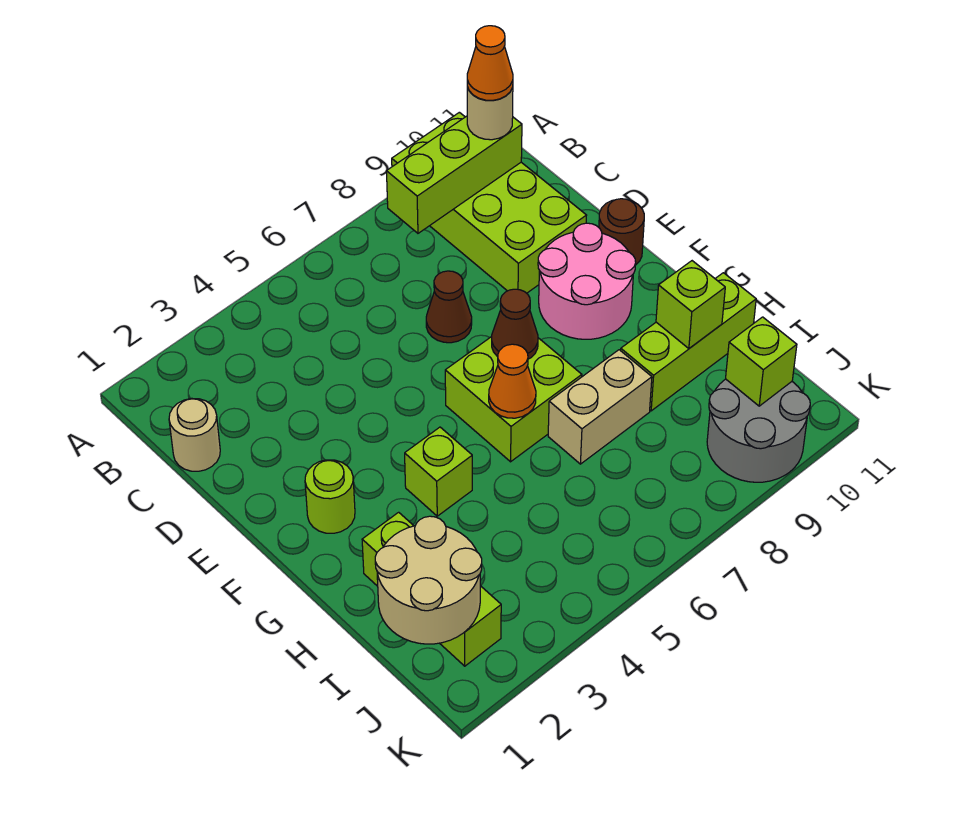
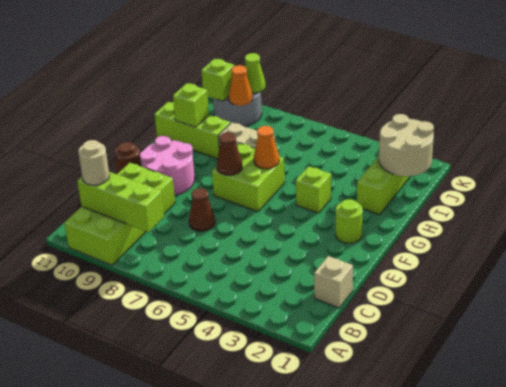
orange cone B10 level 4 -> orange cone J9 level 2
tan round brick C1 level 1 -> tan brick C1 level 1
none -> lime cone K9 level 2

